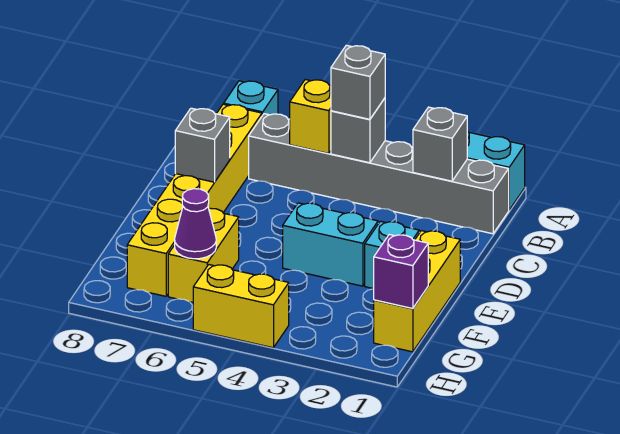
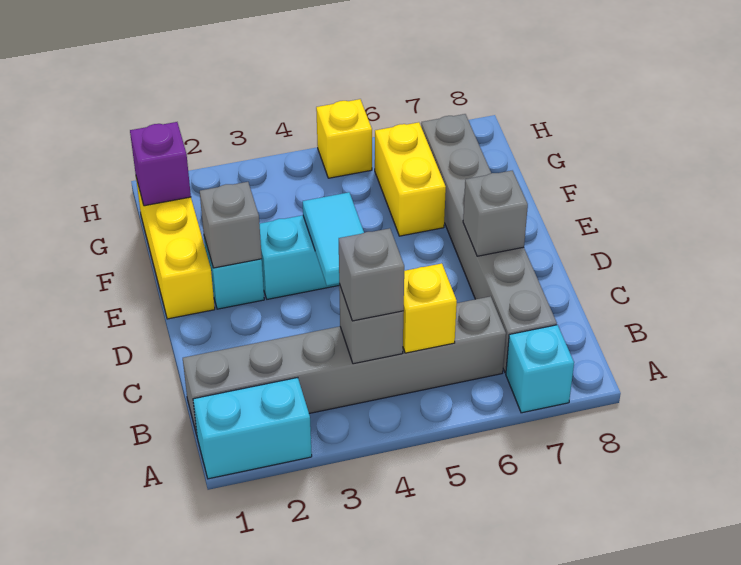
grey brick B2 level 2 -> grey brick E2 level 2
yellow brick B7:G7 level 1 -> grey brick B7:G7 level 1
none -> cyan tile D4:E4 level 2
purple cone G6 level 2 -> none
yellow brick H4:H5 level 1 -> yellow brick H5 level 1

